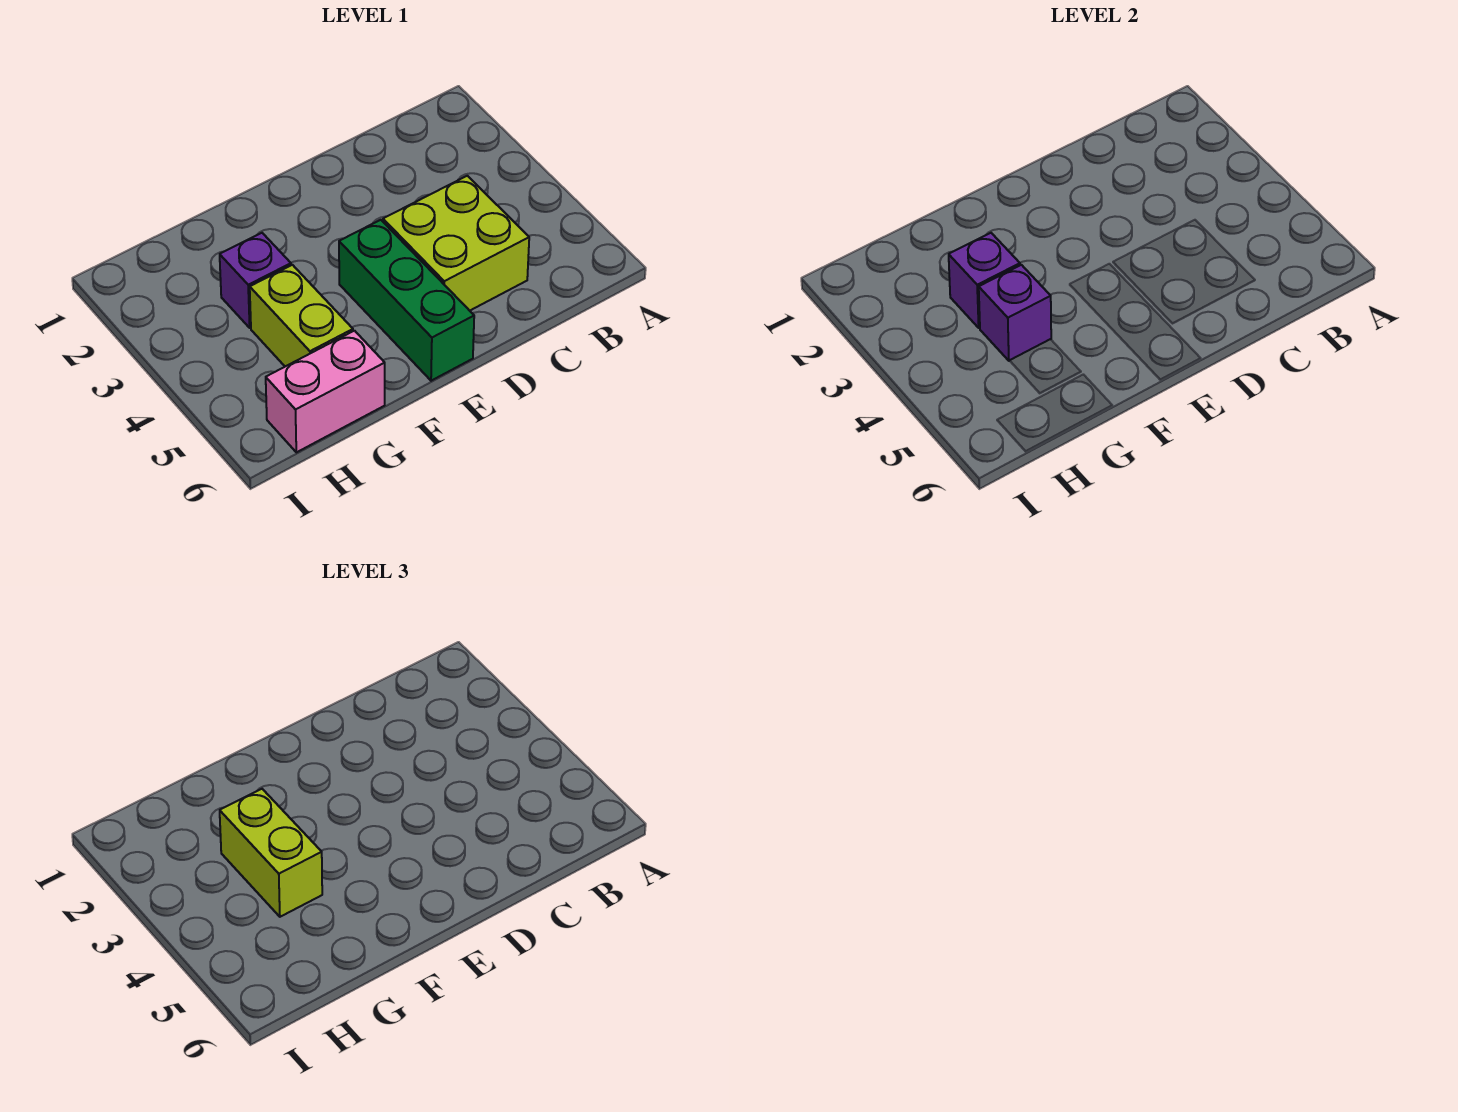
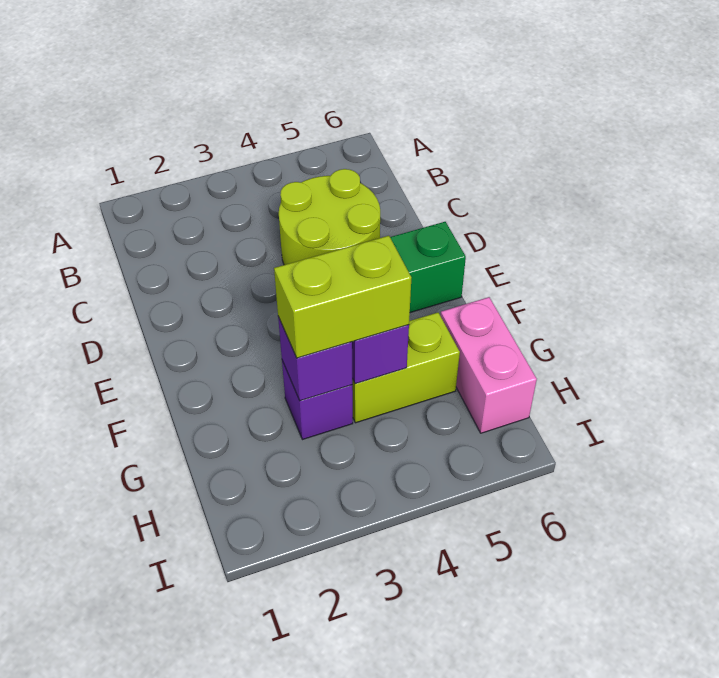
lime brick C4:D5 level 1 -> lime round brick C4:D5 level 1

